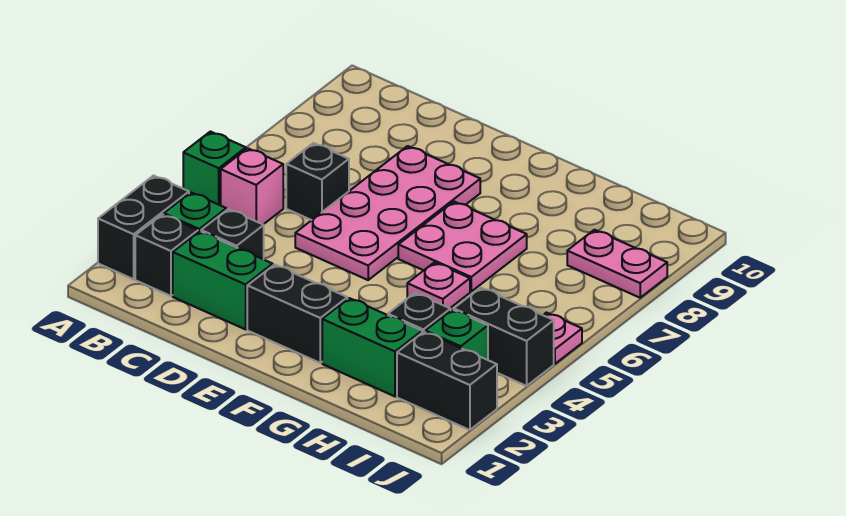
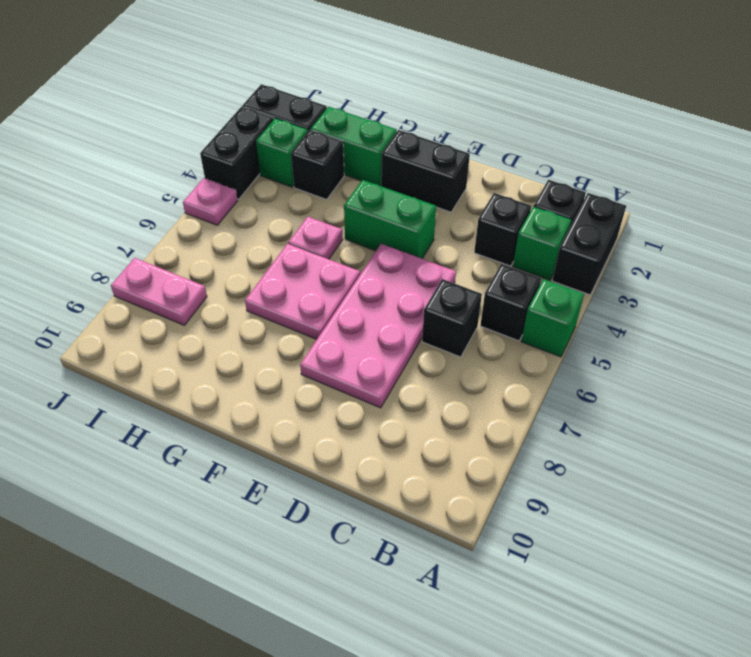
pink brick B5 level 1 -> black brick B5 level 1
green brick C2:D2 level 1 -> green brick E4:F4 level 1
black brick I4:J4 level 1 -> black brick J3:J4 level 1

